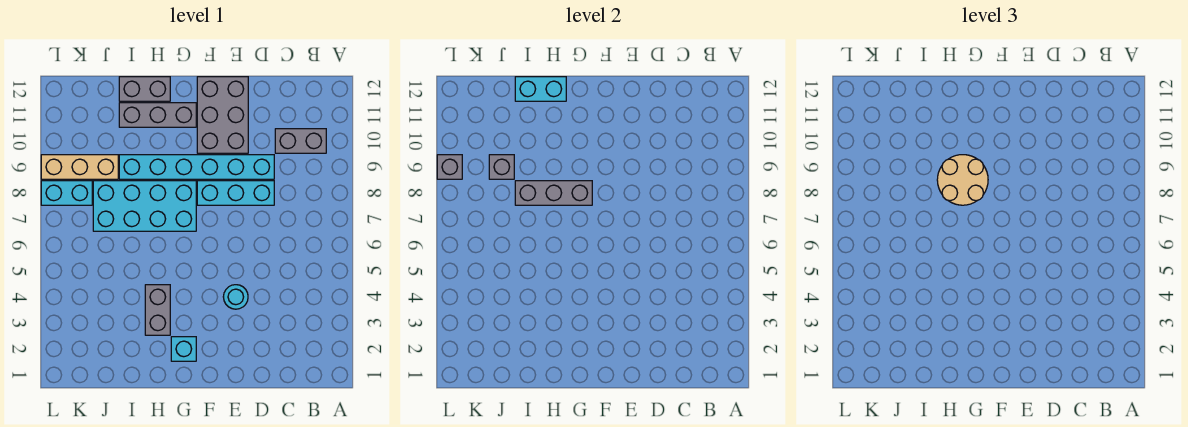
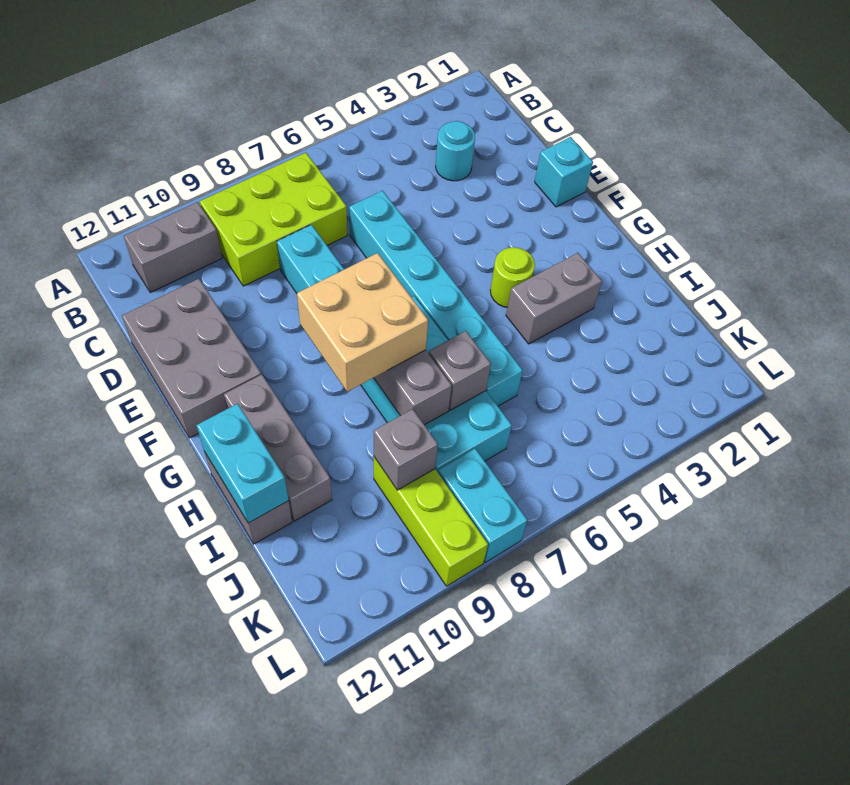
none -> lime brick B7:C9 level 1
grey brick B10:C10 level 1 -> grey brick B10:B11 level 1
cyan brick D9:I9 level 1 -> cyan brick D6:I6 level 1
cyan round brick E4 level 1 -> cyan round brick C3 level 1
grey brick E10:F12 level 1 -> grey brick D11:F12 level 1
cyan brick G2 level 1 -> cyan brick E1 level 1
none -> lime round brick G4 level 1
tan round brick G8:H9 level 3 -> tan brick G8:H9 level 3
tan brick J9:L9 level 1 -> lime brick J9:L9 level 1
grey brick L9 level 2 -> grey brick I7 level 2

